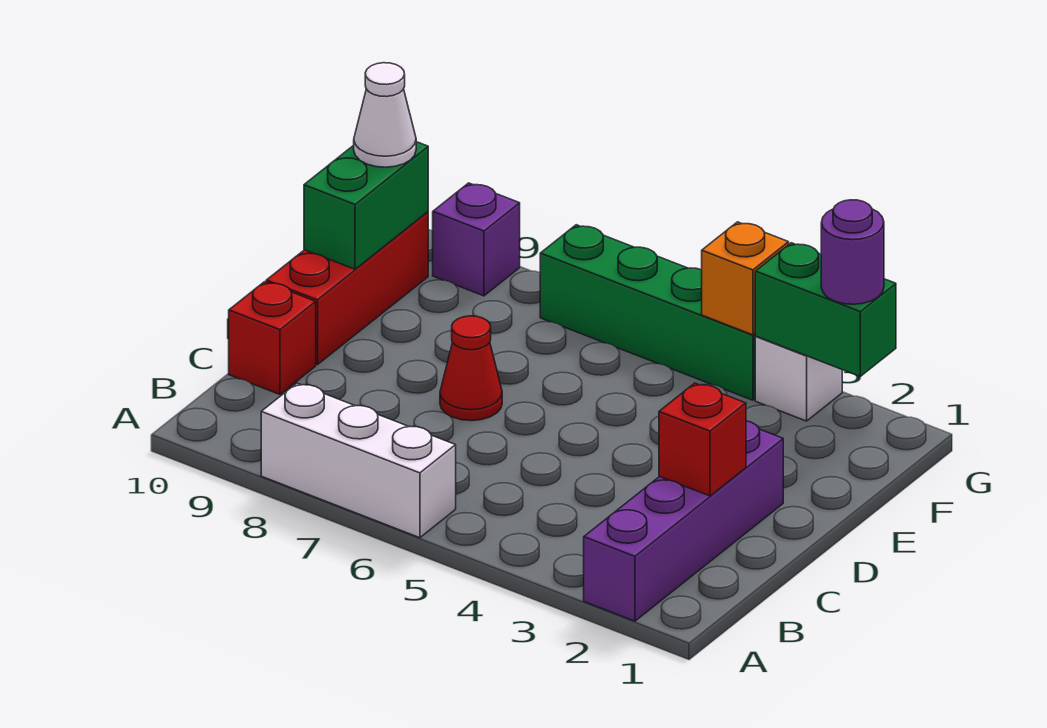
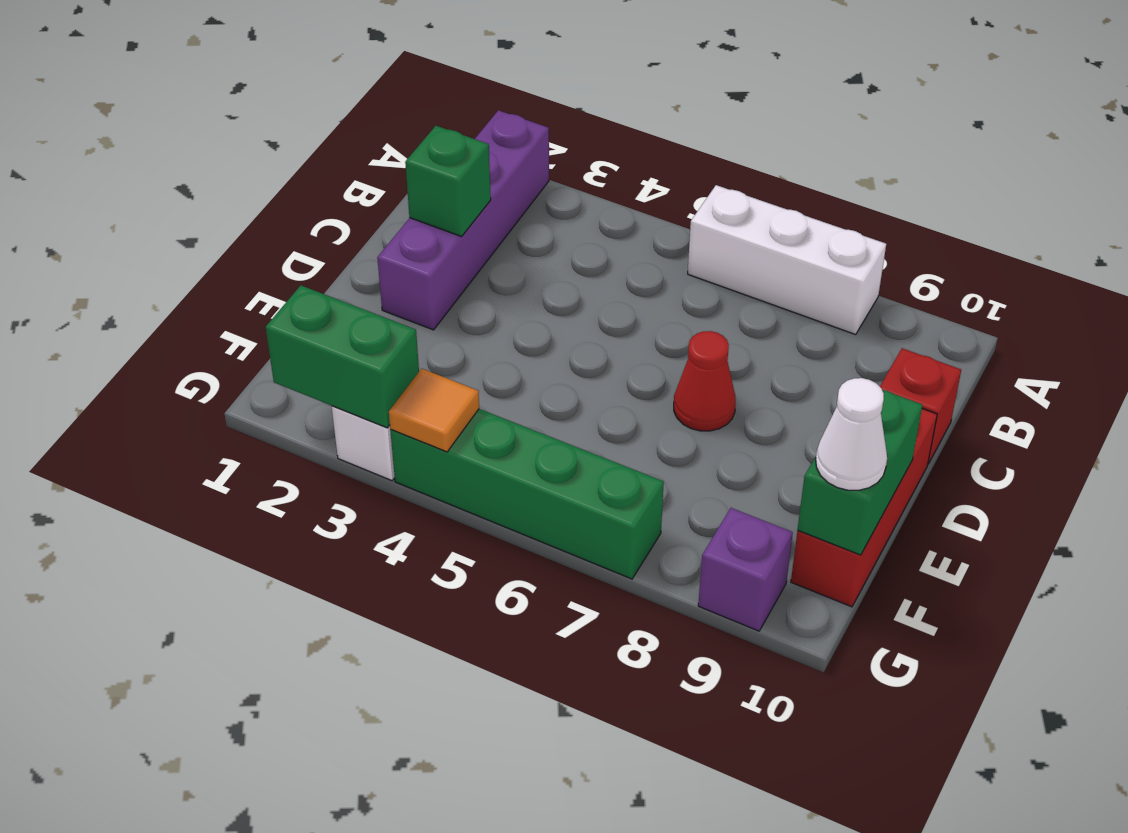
red brick C2 level 2 -> green brick C2 level 2
purple round brick G2 level 3 -> none
orange brick G4 level 2 -> orange tile G4 level 2

